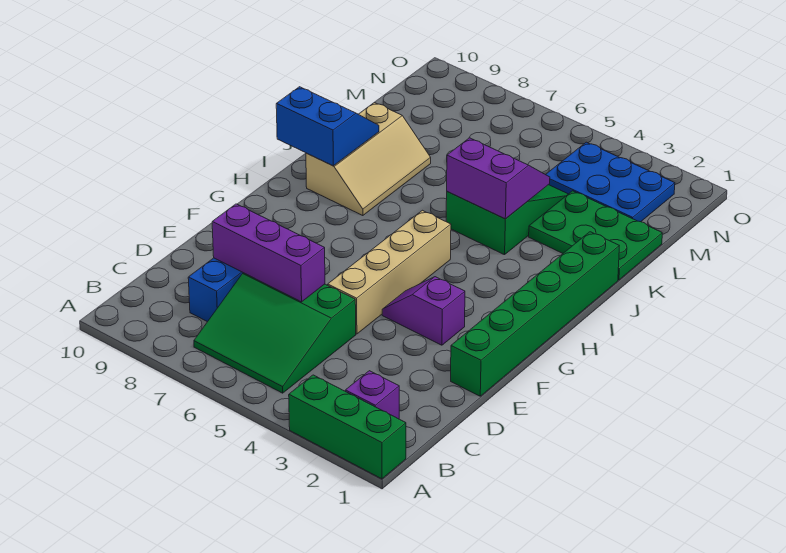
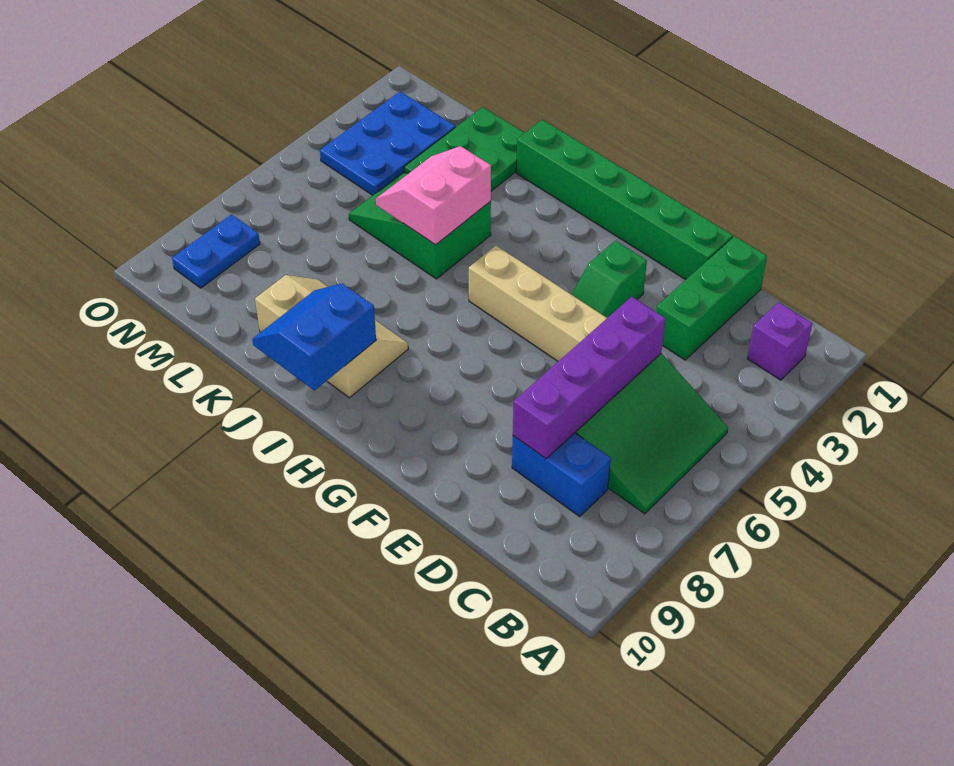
green brick A1:A3 level 1 -> green brick D1:D3 level 1
purple brick D6:D8 level 2 -> purple brick D5:D8 level 2
purple slope F3:F4 level 1 top 3 -> green slope F3:F4 level 1 top 3
purple slope J4:K5 level 2 top J -> pink slope J4:K5 level 2 top J
none -> blue plate N8:N9 level 1

